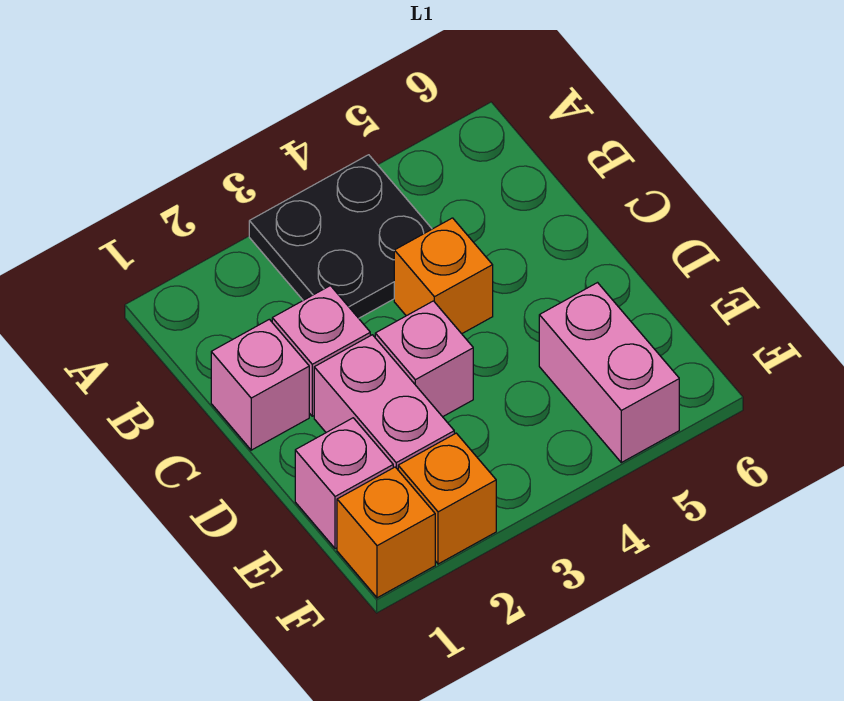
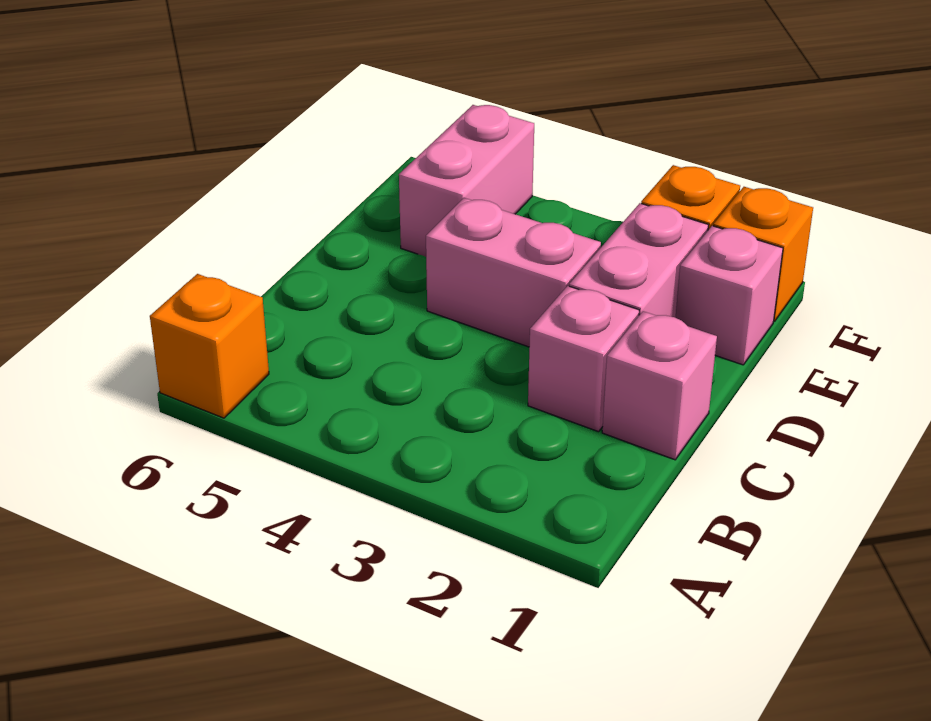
black plate A3:B4 level 1 -> none
orange brick C4 level 1 -> orange brick A6 level 1
pink brick D3 level 1 -> pink brick D3:D4 level 1

